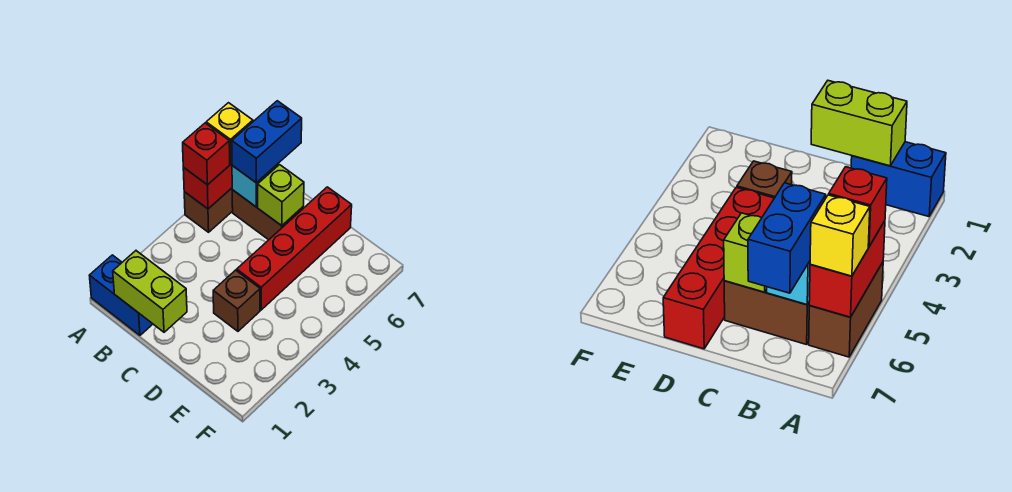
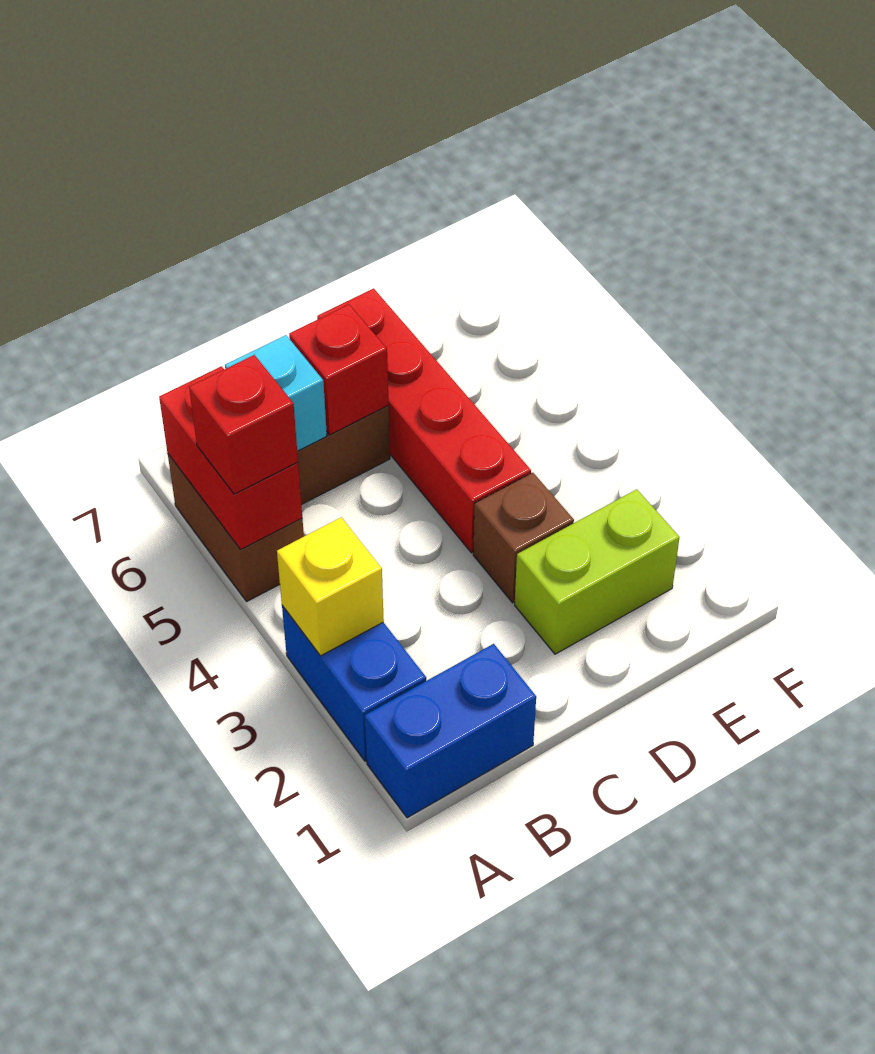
yellow brick A6 level 3 -> yellow brick A3 level 2
lime brick B1:C1 level 2 -> lime brick D2:E2 level 1
blue brick B6:B7 level 3 -> blue brick A2:A3 level 1
lime brick C6 level 2 -> red brick C6 level 2

